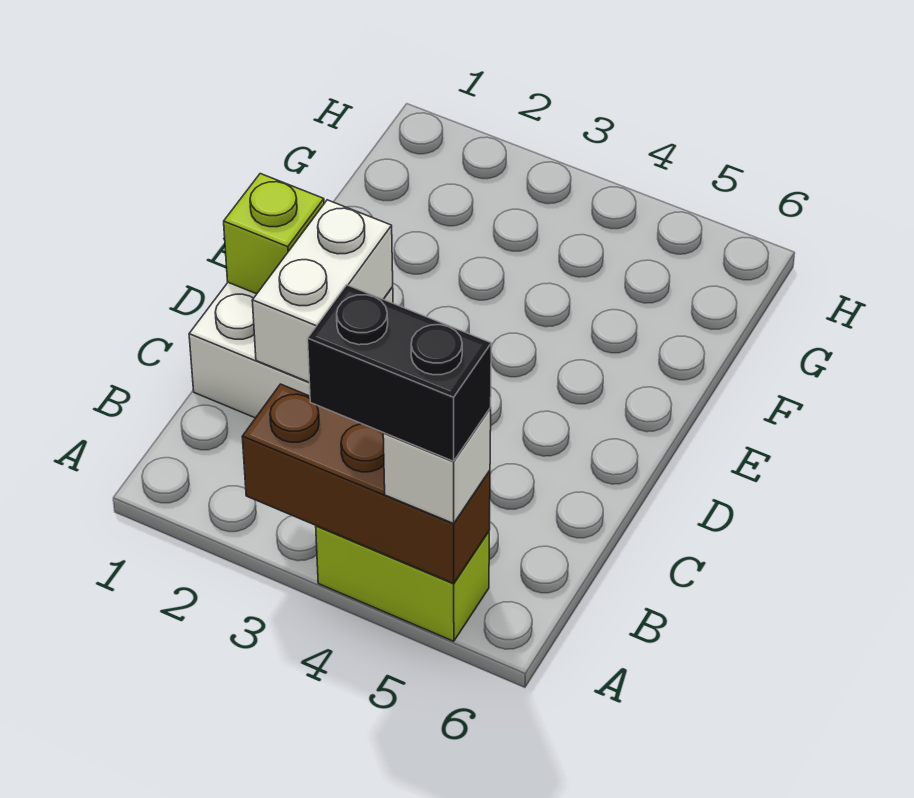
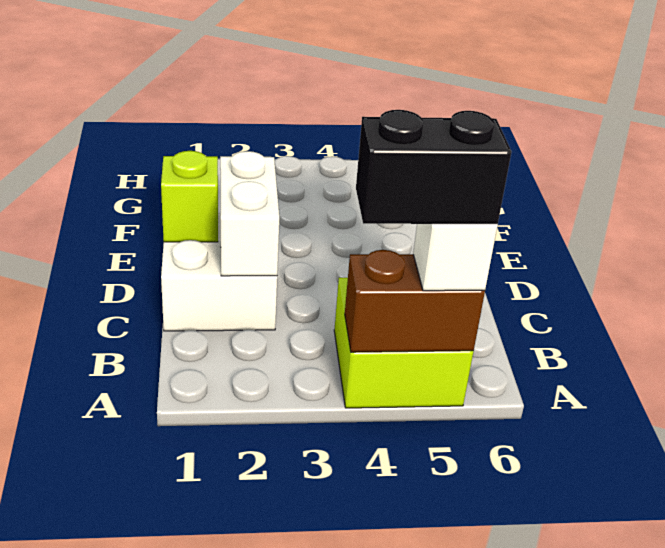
brown brick A3:A5 level 2 -> brown brick A4:A5 level 2
lime brick A4:A5 level 1 -> lime brick A4:B5 level 1

